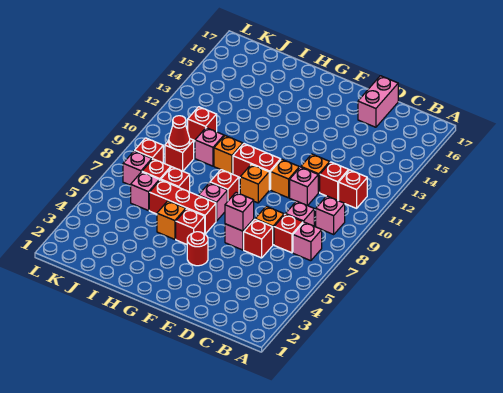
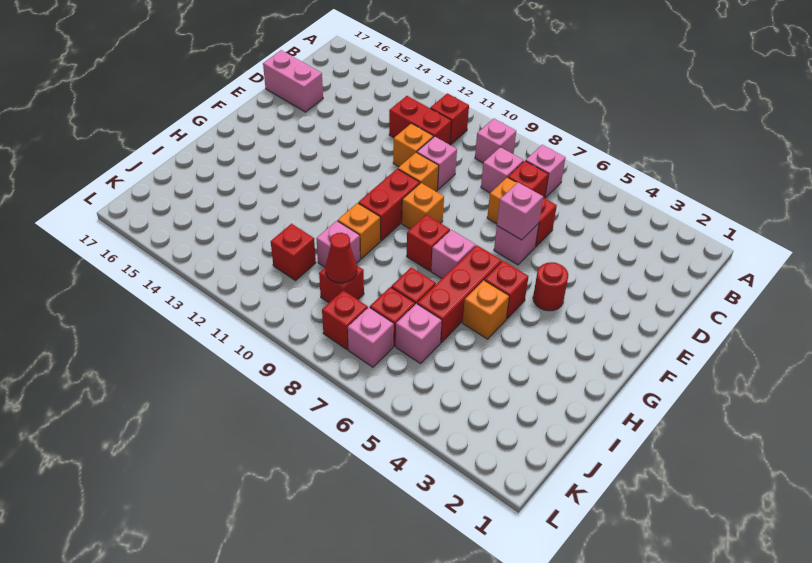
red brick C11 level 1 -> red brick C11:C12 level 1

